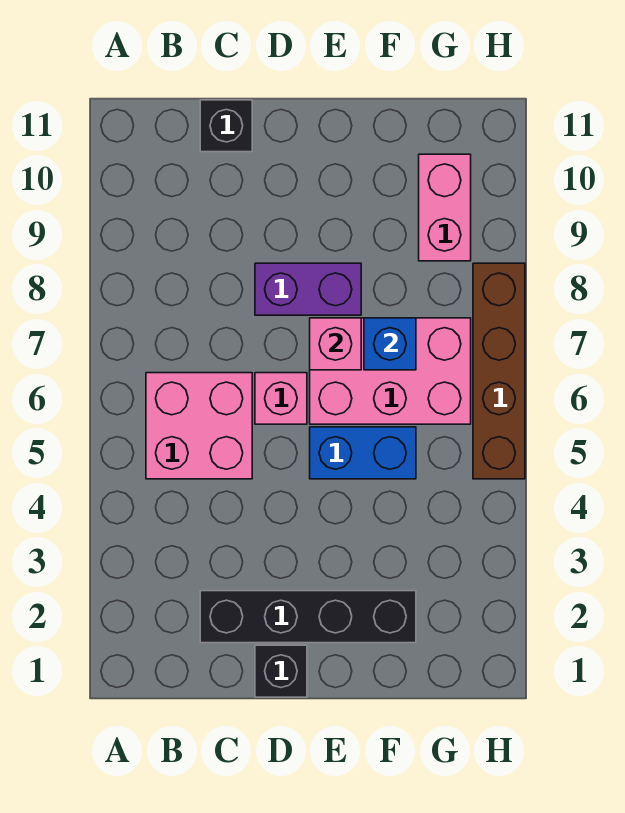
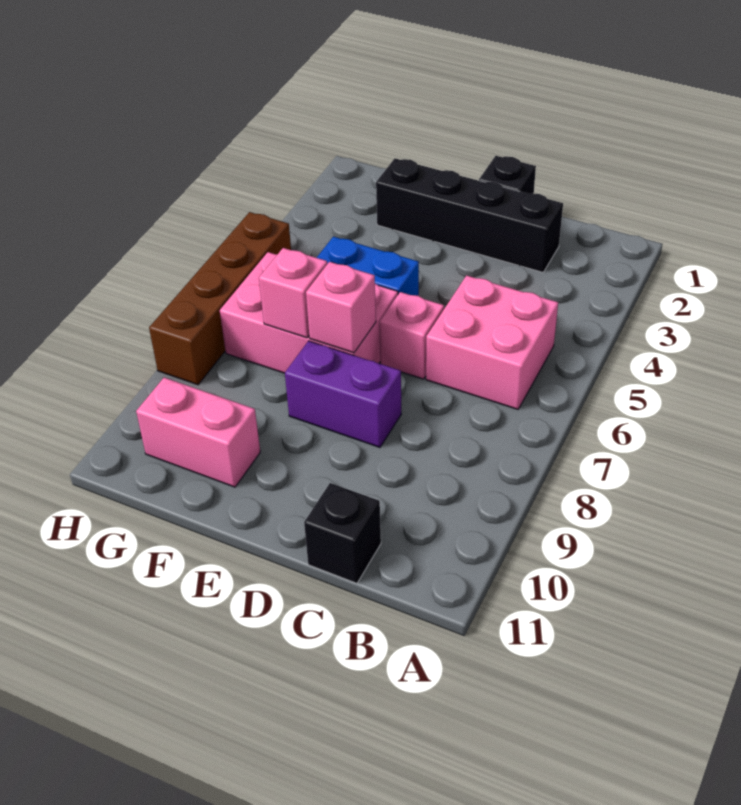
blue brick F7 level 2 -> pink brick F7 level 2
pink brick G9:G10 level 1 -> pink brick F10:G10 level 1

